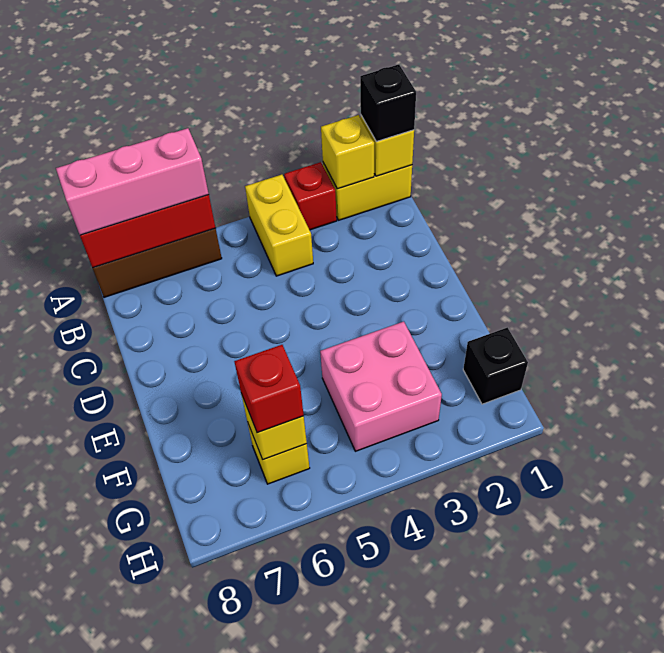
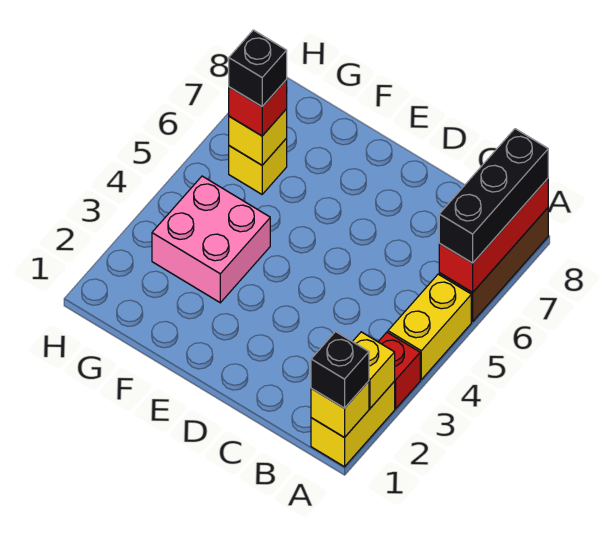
yellow brick A4:B4 level 1 -> yellow brick A4:A5 level 1
pink brick A6:A8 level 3 -> black brick A6:A8 level 3
black brick G1 level 1 -> black brick G6 level 4

